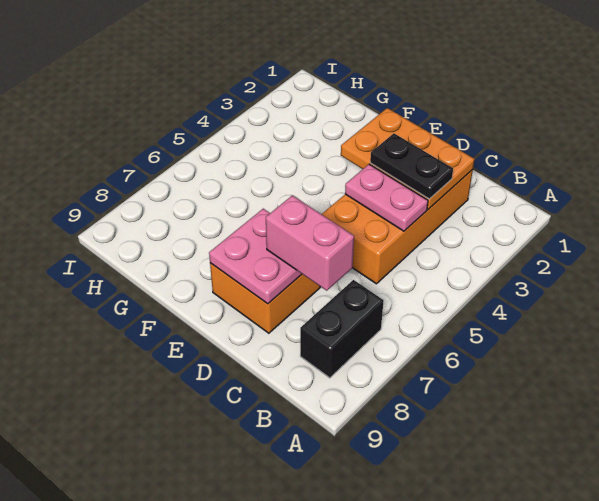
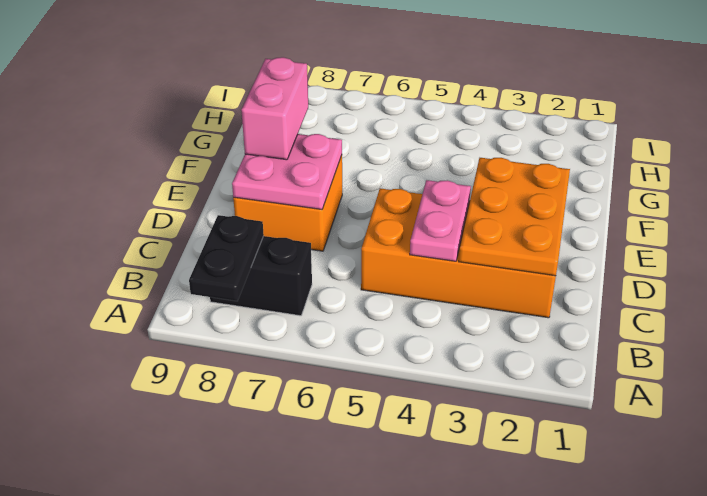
black plate C3:D3 level 3 -> black plate A8:B8 level 2
pink brick C7:D7 level 3 -> pink brick E8:F8 level 3

